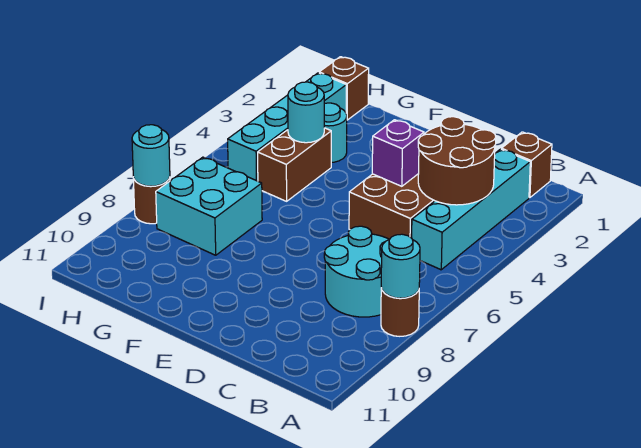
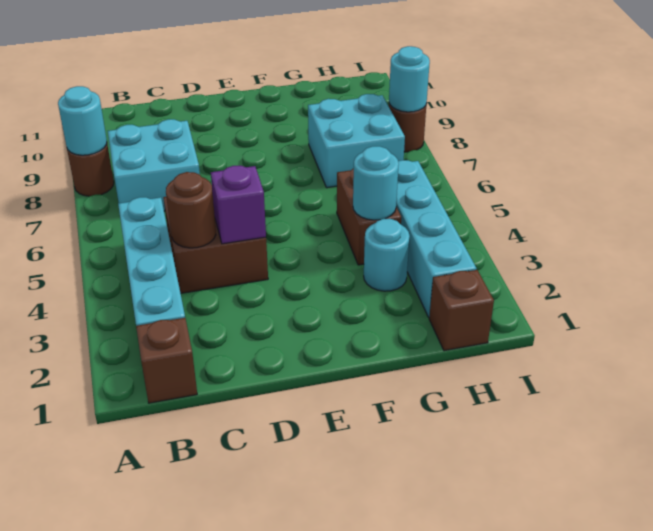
brown round brick B3:C4 level 2 -> brown round brick C4 level 2
cyan round brick B7:C8 level 1 -> cyan brick B7:C8 level 1

